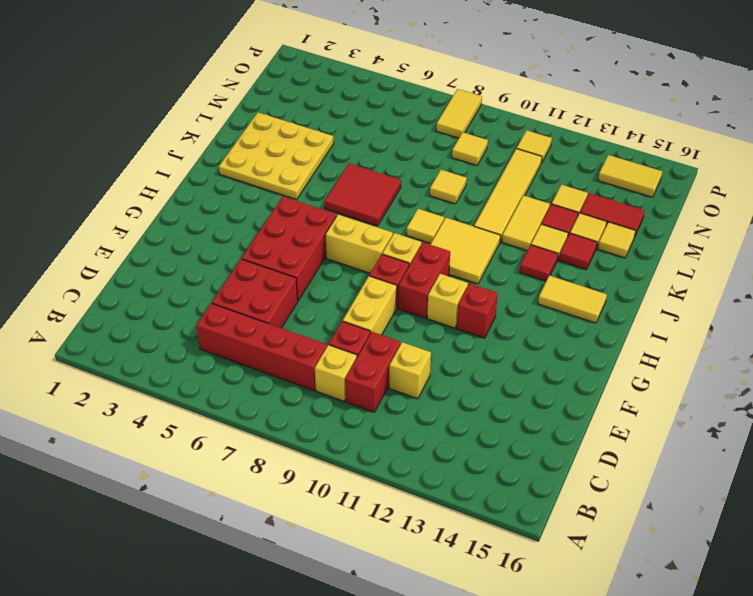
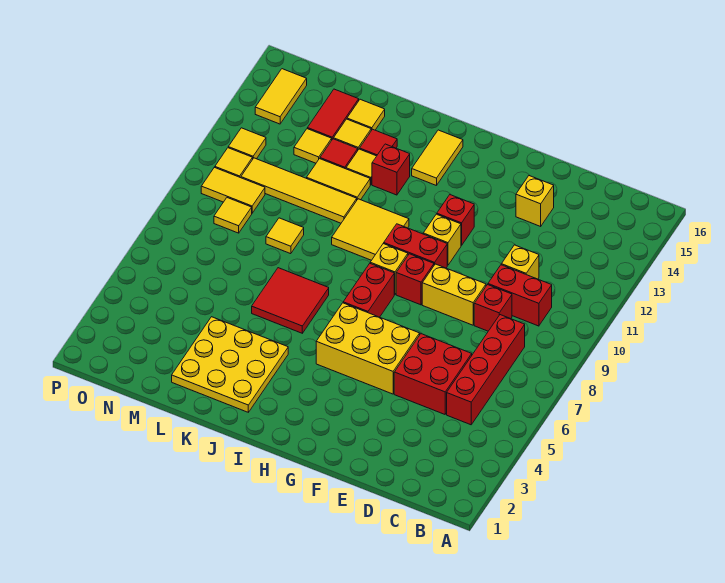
yellow brick C9 level 1 -> yellow brick E14 level 1
red brick F5:H6 level 1 -> yellow brick F5:H6 level 1
yellow brick H7:H8 level 1 -> red brick H7:H8 level 1
yellow tile J9 level 1 -> yellow tile O12 level 1
red tile J13 level 1 -> red brick J13 level 1
yellow tile O8:P8 level 1 -> yellow tile N10:O10 level 1

